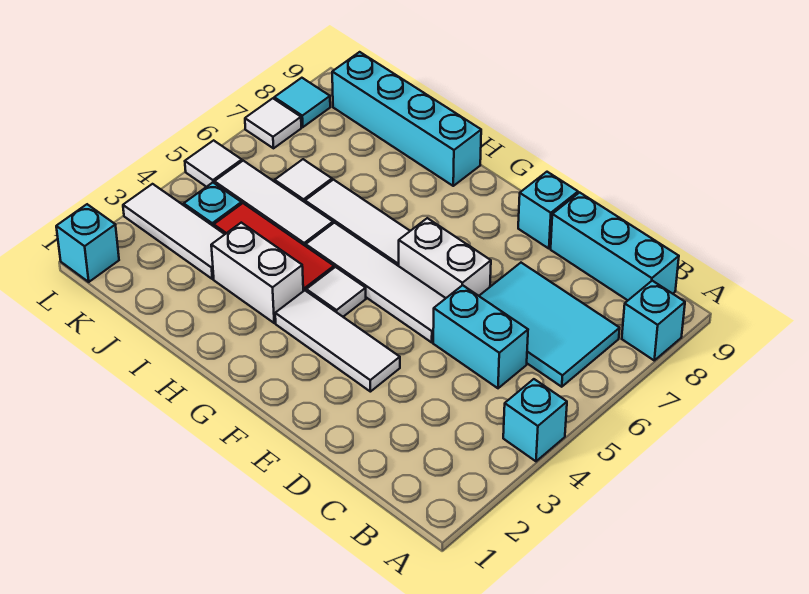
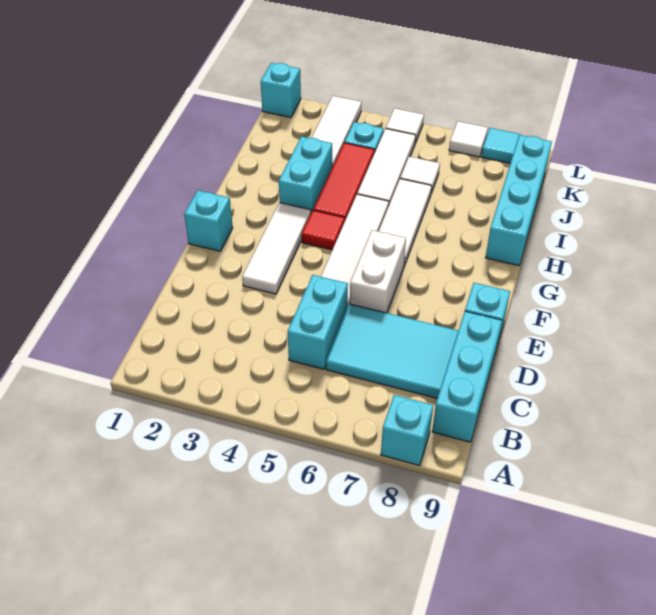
cyan brick A4 level 1 -> cyan brick F1 level 1
cyan tile B6:D7 level 1 -> cyan tile C6:D8 level 1
white tile G4 level 1 -> red tile G4 level 1
white brick H3:I3 level 1 -> cyan brick H3:I3 level 1

